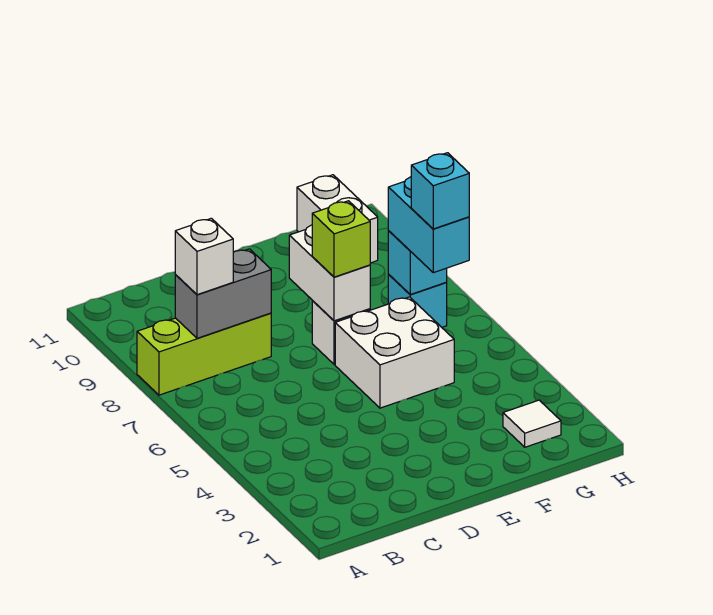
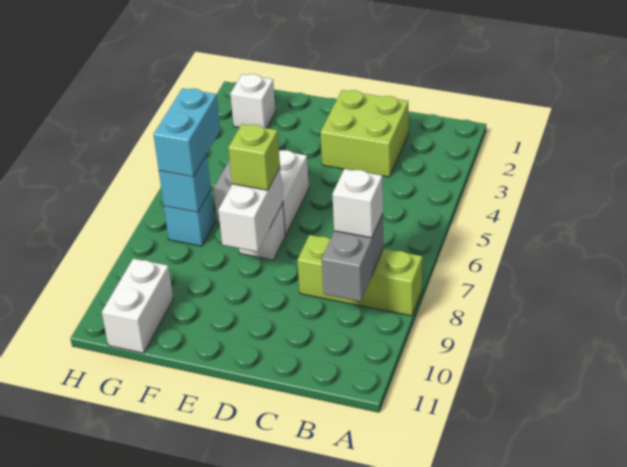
grey brick B8:C8 level 2 -> grey brick B8:B9 level 2
none -> lime brick C2:D3 level 1
white tile G2 level 1 -> white brick G2 level 1
cyan brick G6 level 4 -> none

